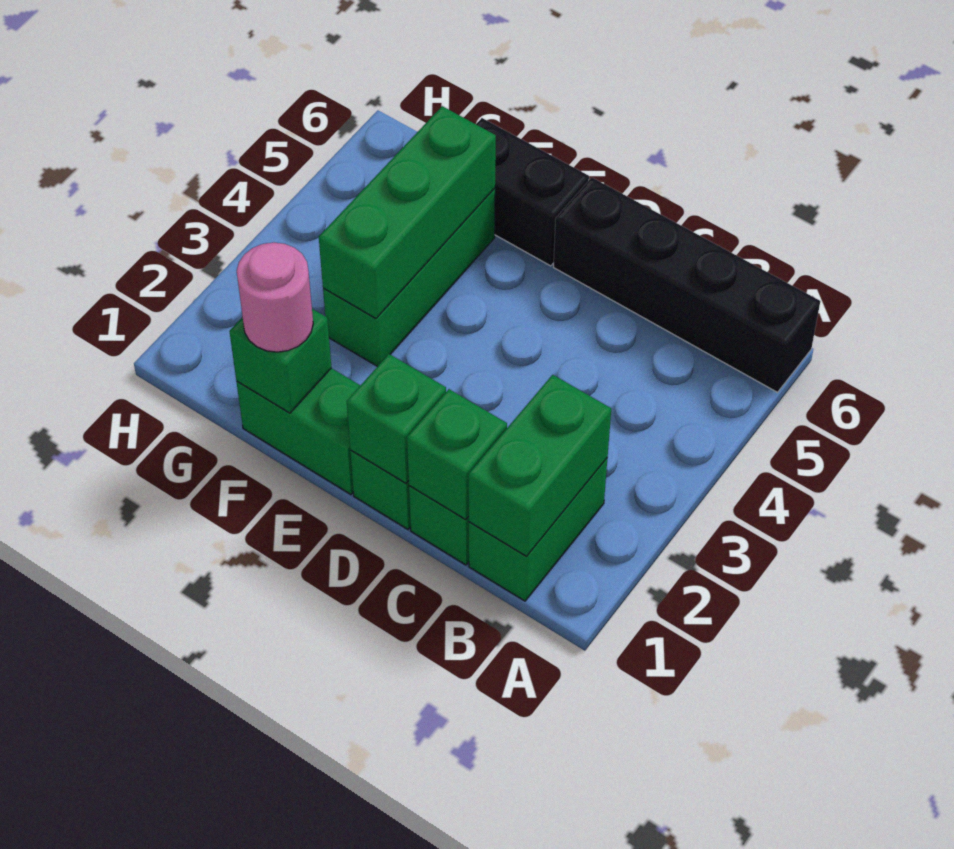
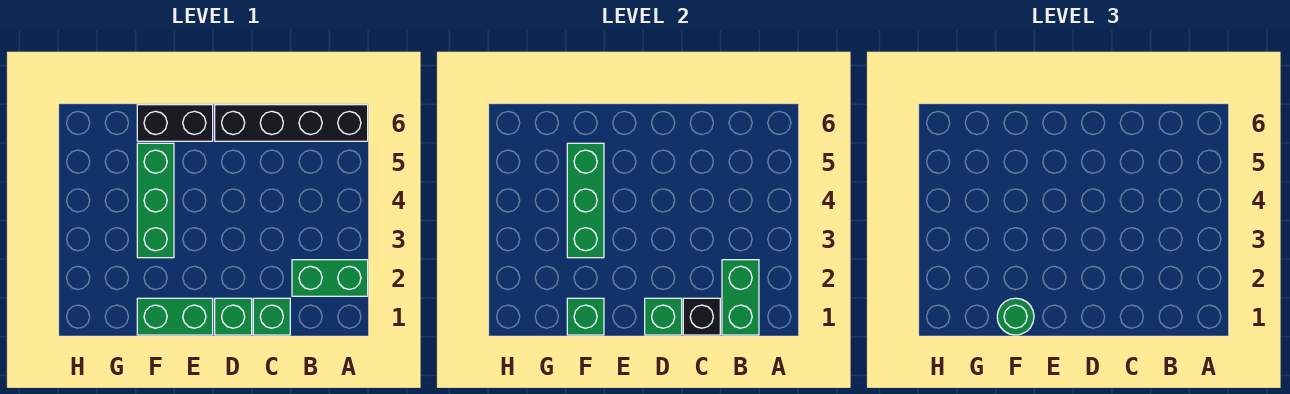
green brick B1:B2 level 1 -> green brick A2:B2 level 1
green brick C1 level 2 -> black brick C1 level 2
pink round brick F1 level 3 -> green round brick F1 level 3

